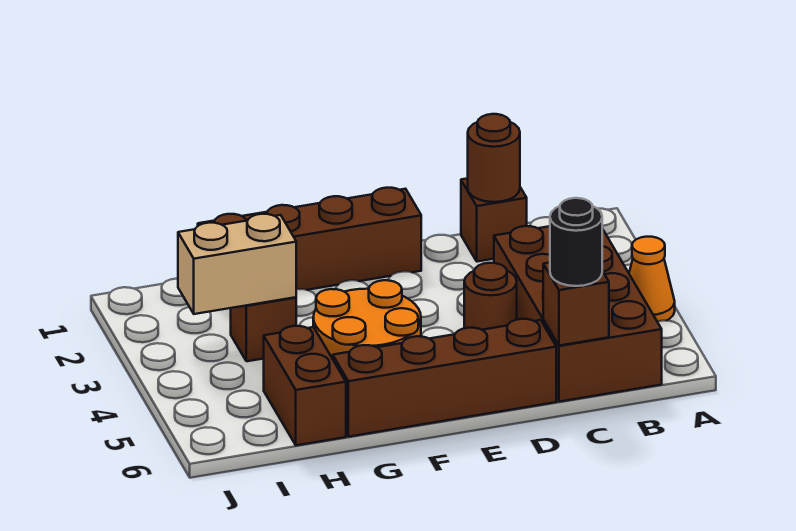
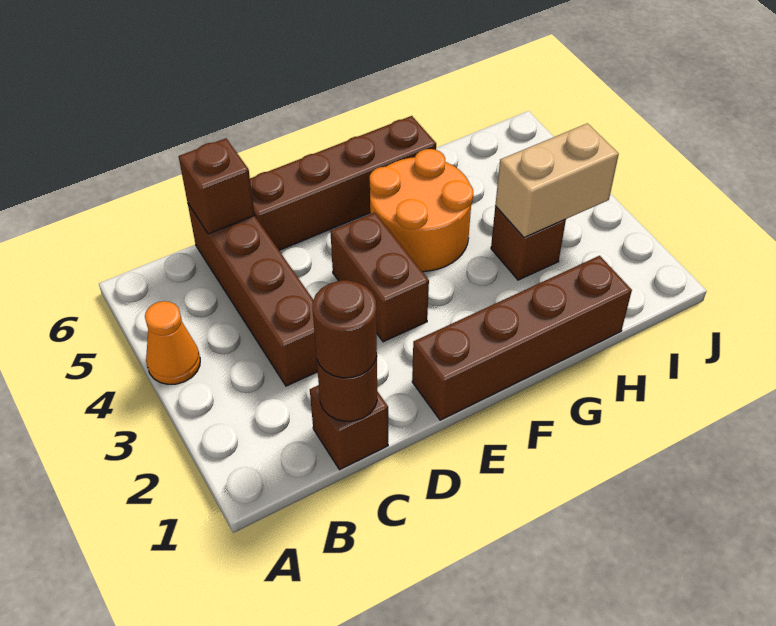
brown brick B3:C6 level 1 -> brown brick C3:C6 level 1
black round brick C6 level 3 -> none
brown round brick D4 level 1 -> brown round brick C1 level 3
brown brick H5:H6 level 1 -> brown brick E3:E4 level 1

